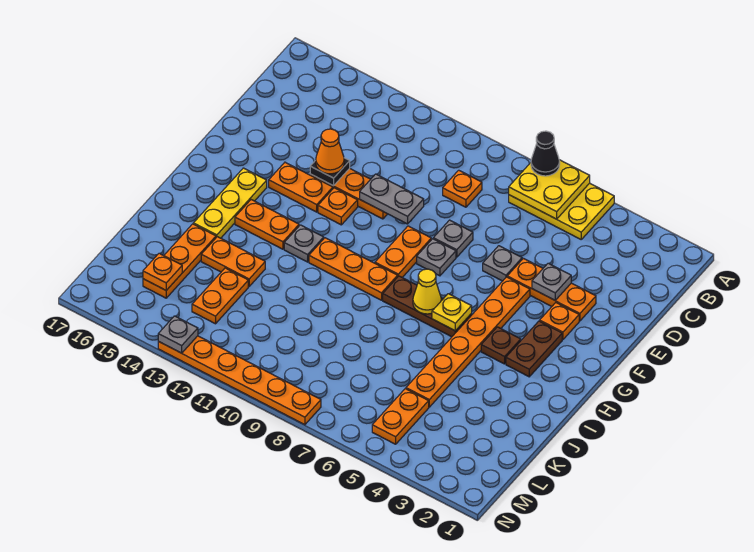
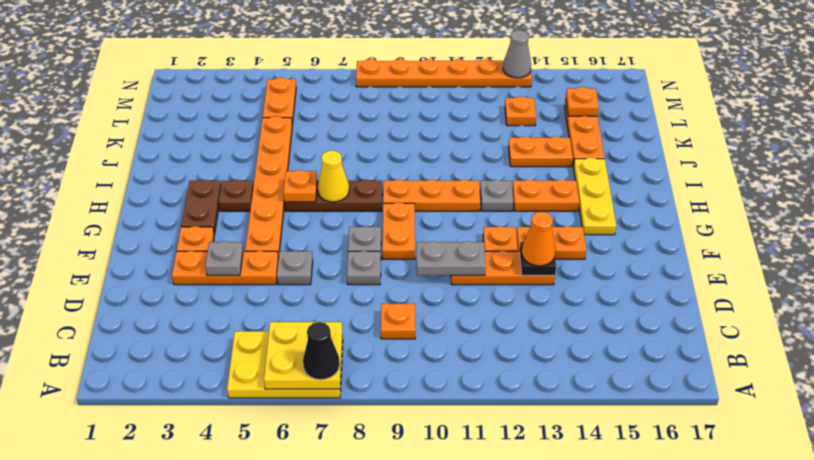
yellow plate H6 level 2 -> orange plate H6 level 2
orange plate K13:L13 level 1 -> orange plate L13 level 1
grey plate N13 level 2 -> grey cone N13 level 2

